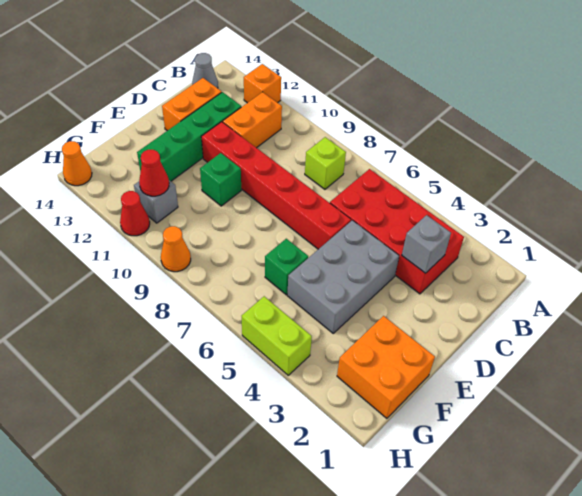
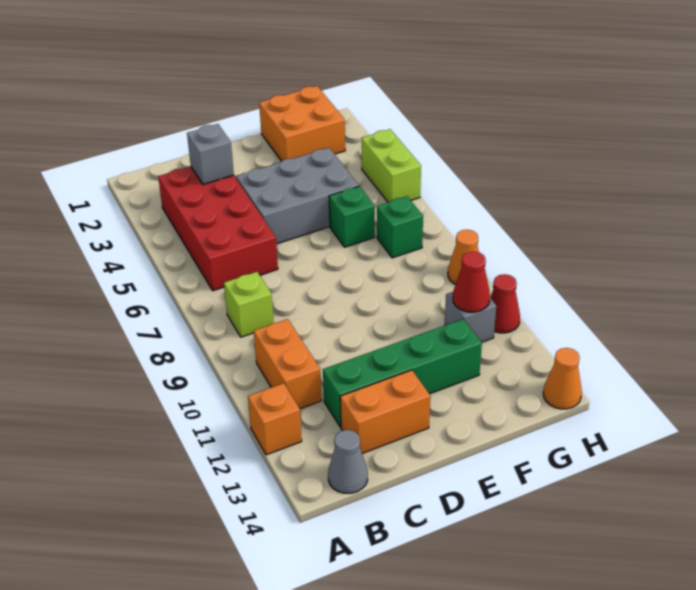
orange brick B11:C11 level 1 -> orange brick B10:B11 level 1
red brick D6:D11 level 1 -> none
green brick E10 level 1 -> green brick G7 level 1

